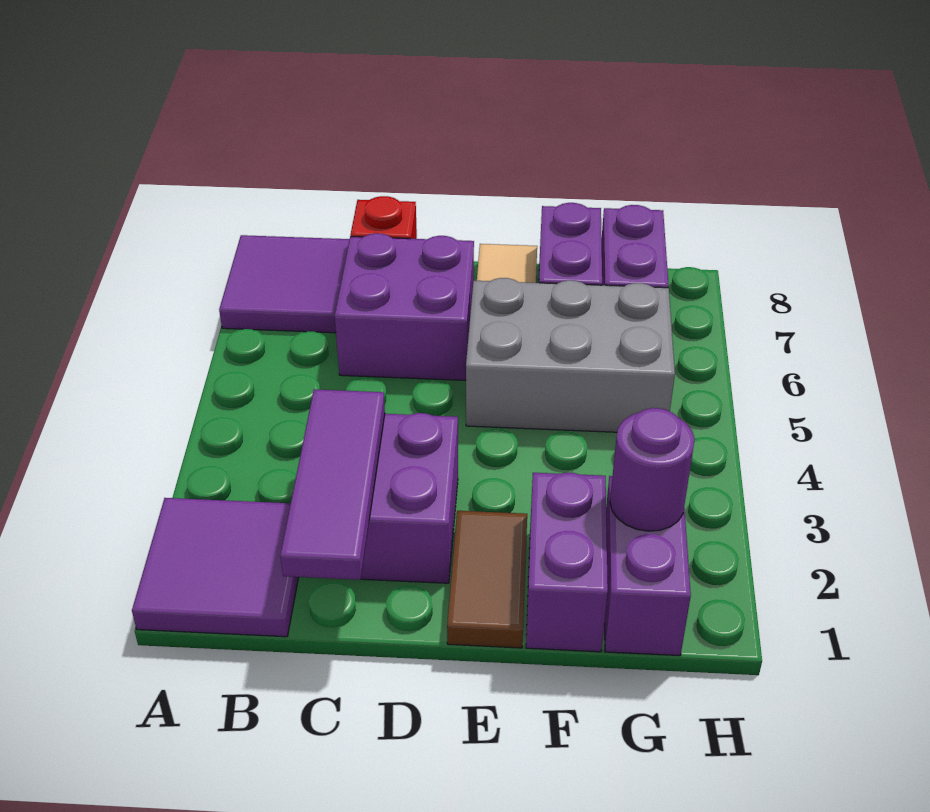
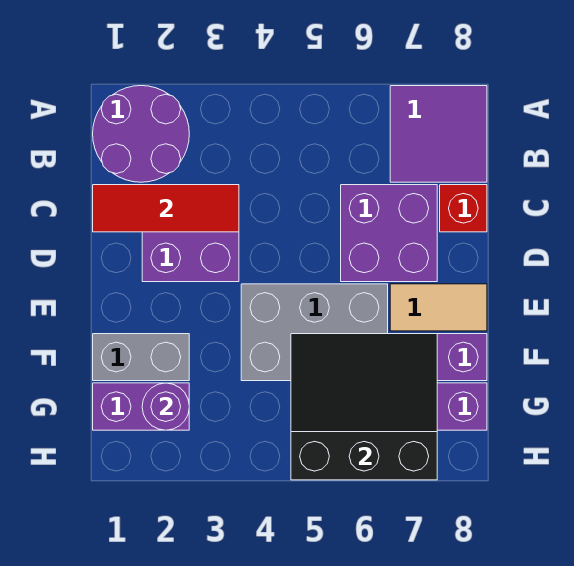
purple tile A1:B2 level 1 -> purple round brick A1:B2 level 1
purple tile C1:C3 level 2 -> red tile C1:C3 level 2
brown tile E1:E2 level 1 -> none
grey brick E5:G6 level 1 -> grey brick E4:F6 level 1
purple brick F1:F2 level 1 -> grey brick F1:F2 level 1
none -> black slope F5:H7 level 2 top H

